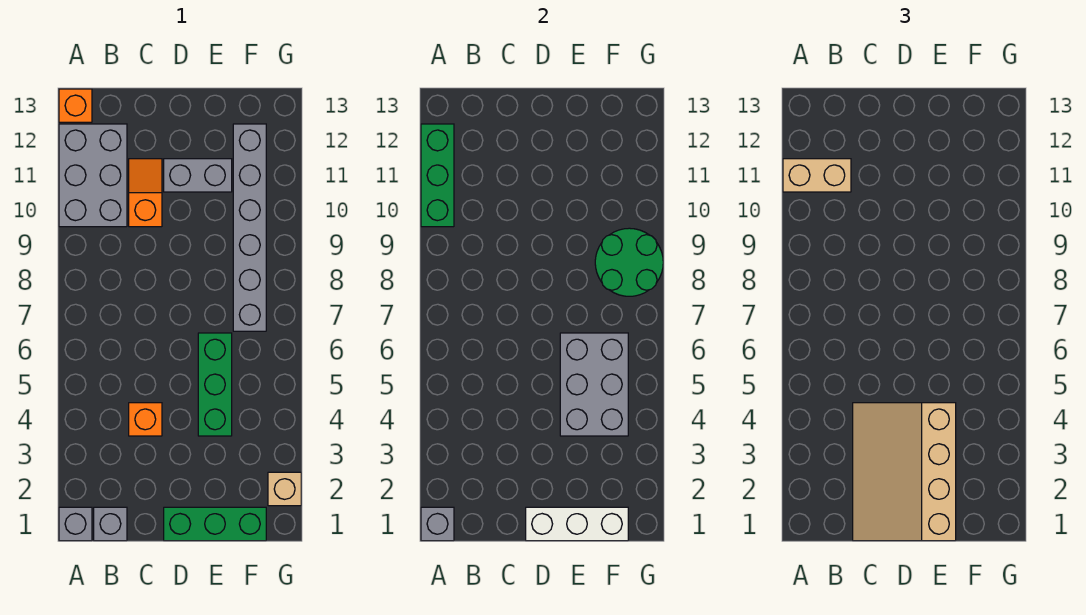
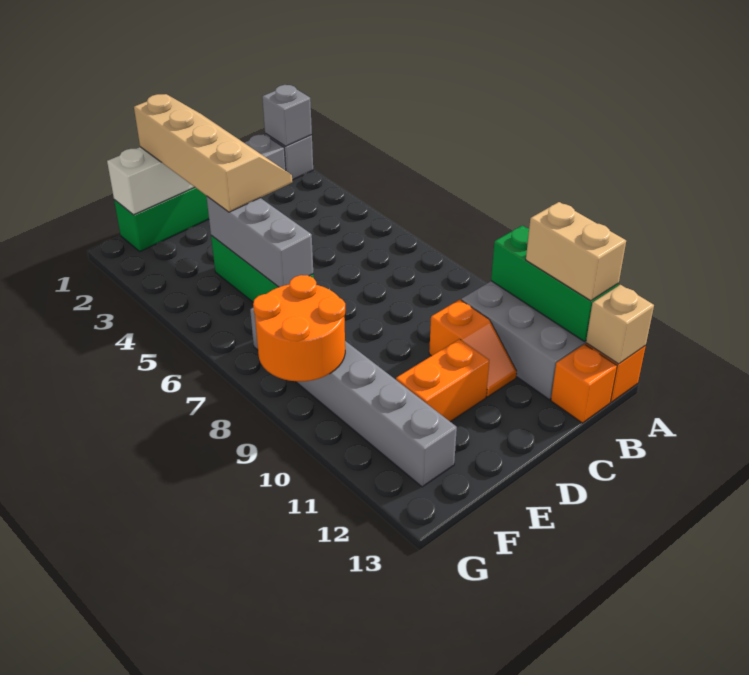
tan brick A11:B11 level 3 -> tan brick A11:A12 level 3
tan slope C1:E4 level 3 top E -> tan slope D1:E4 level 3 top E
orange brick C4 level 1 -> orange brick B13 level 1
grey brick D11:E11 level 1 -> orange brick D11:E11 level 1
grey brick E4:F6 level 2 -> grey brick E4:E6 level 2
green round brick F8:G9 level 2 -> orange round brick F8:G9 level 2
tan brick G2 level 1 -> tan brick A13 level 2

